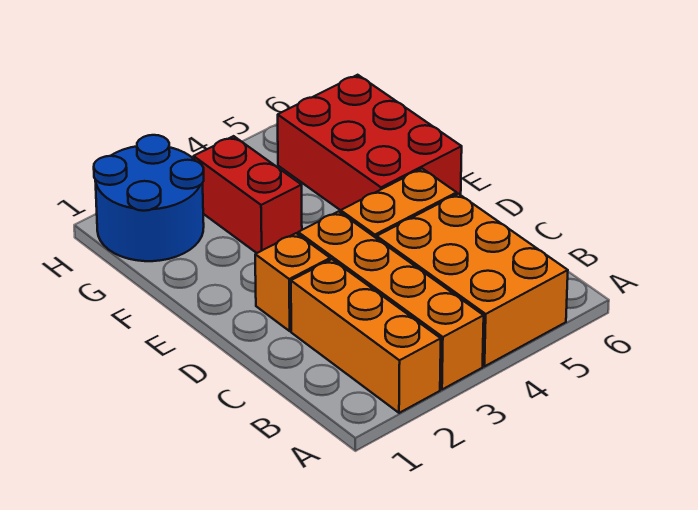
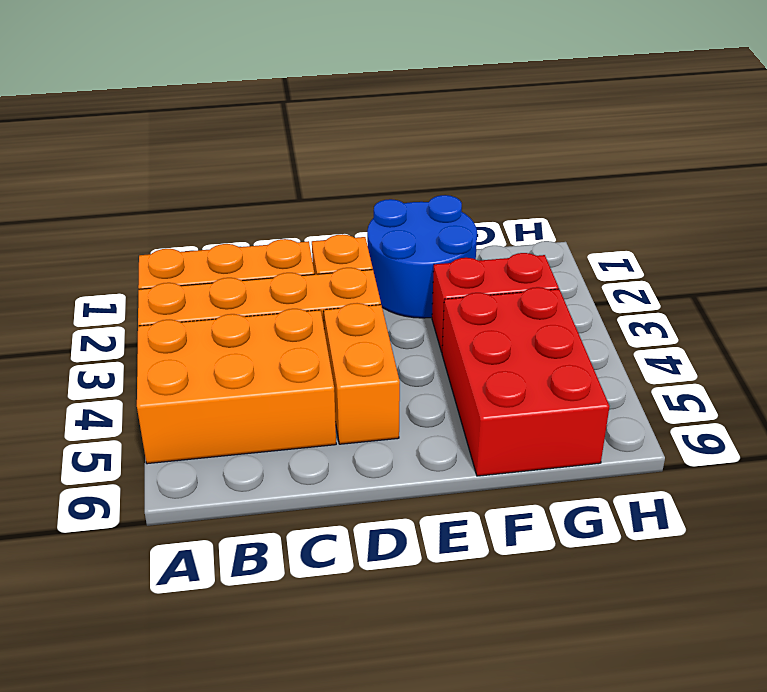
red brick E5:G6 level 1 -> red brick F4:G6 level 1
blue round brick G1:H2 level 1 -> blue round brick E1:F2 level 1

